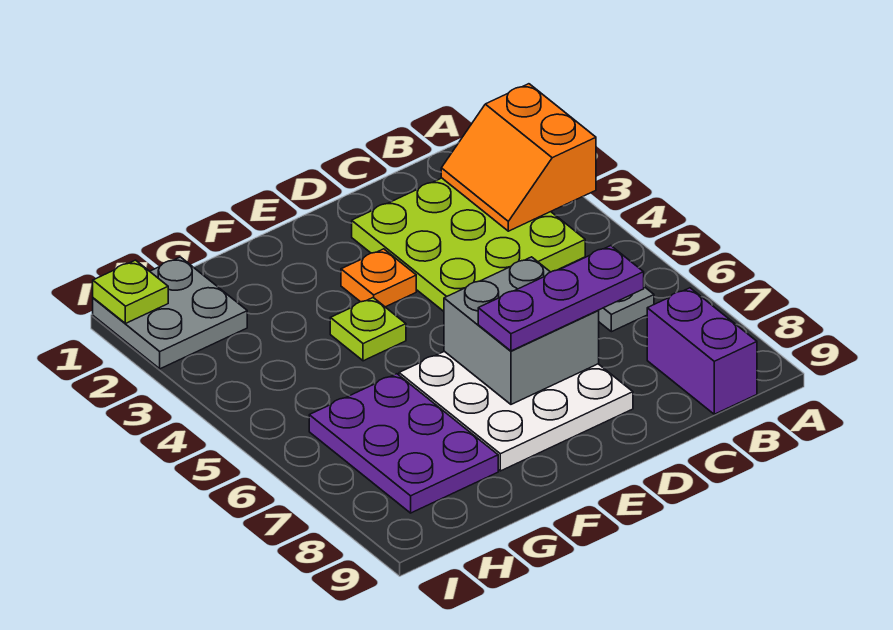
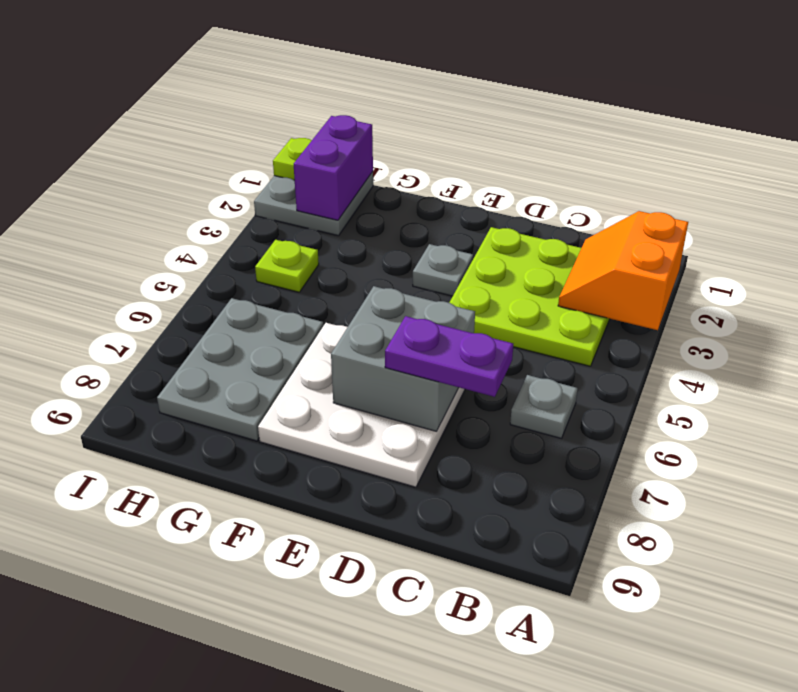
purple brick B8:B9 level 1 -> purple brick H1:H2 level 2
purple plate C7:E7 level 3 -> purple plate C7:D7 level 3
orange plate E3 level 1 -> grey plate E3 level 1
lime plate F4 level 1 -> lime plate H4 level 1
purple plate G6:H8 level 1 -> grey plate G6:H8 level 1

